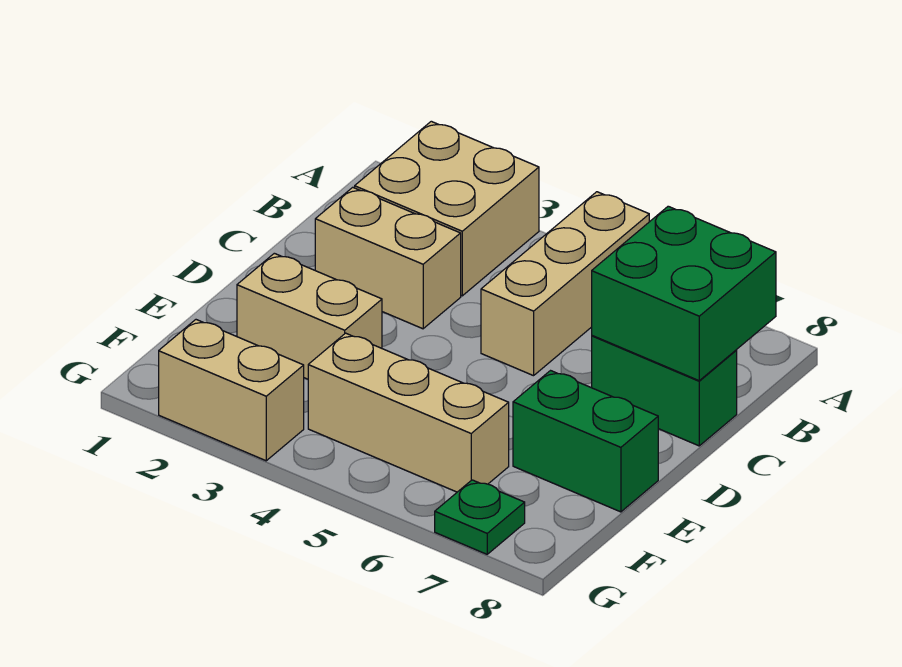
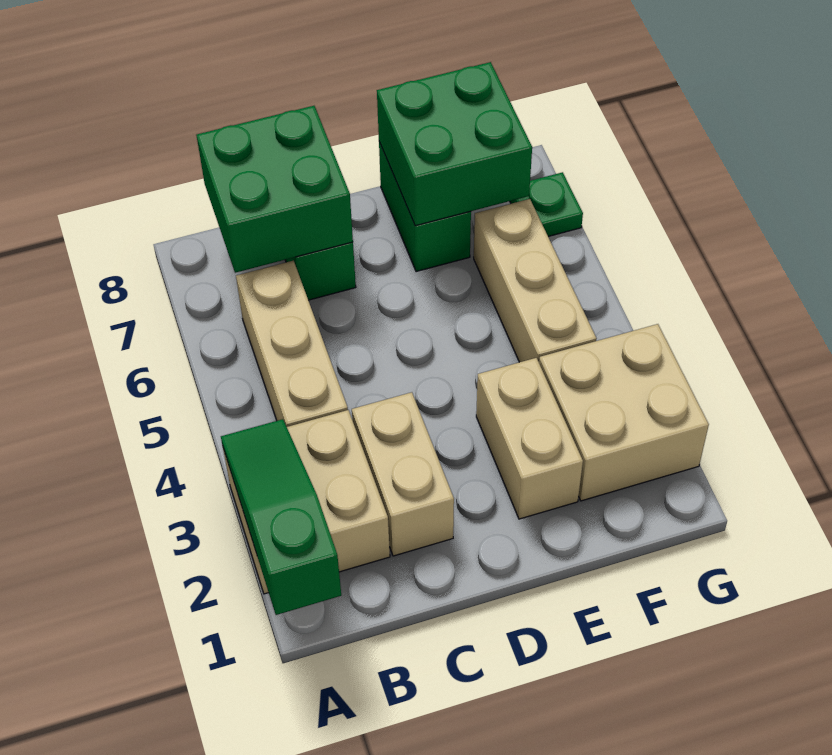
none -> green slope A1:A3 level 2 top 1
tan brick A5:C5 level 1 -> tan brick B4:B6 level 1
none -> green brick E7:F8 level 2
tan brick G2:G3 level 1 -> tan brick F2:G3 level 1

